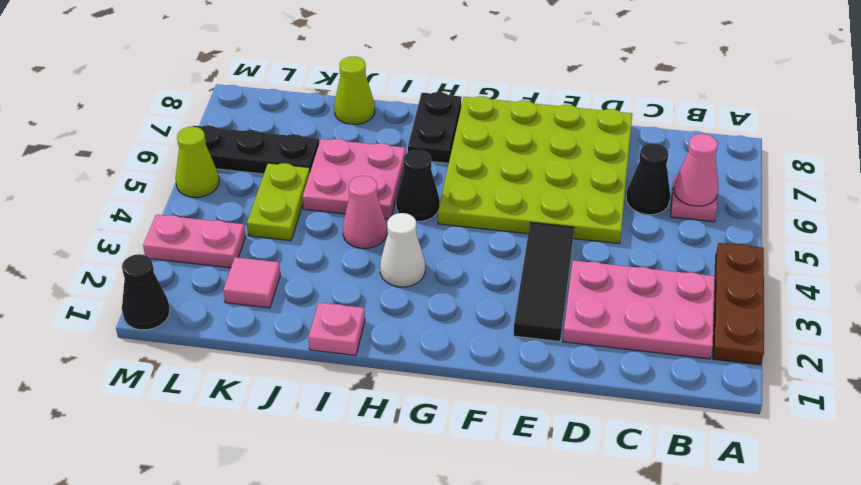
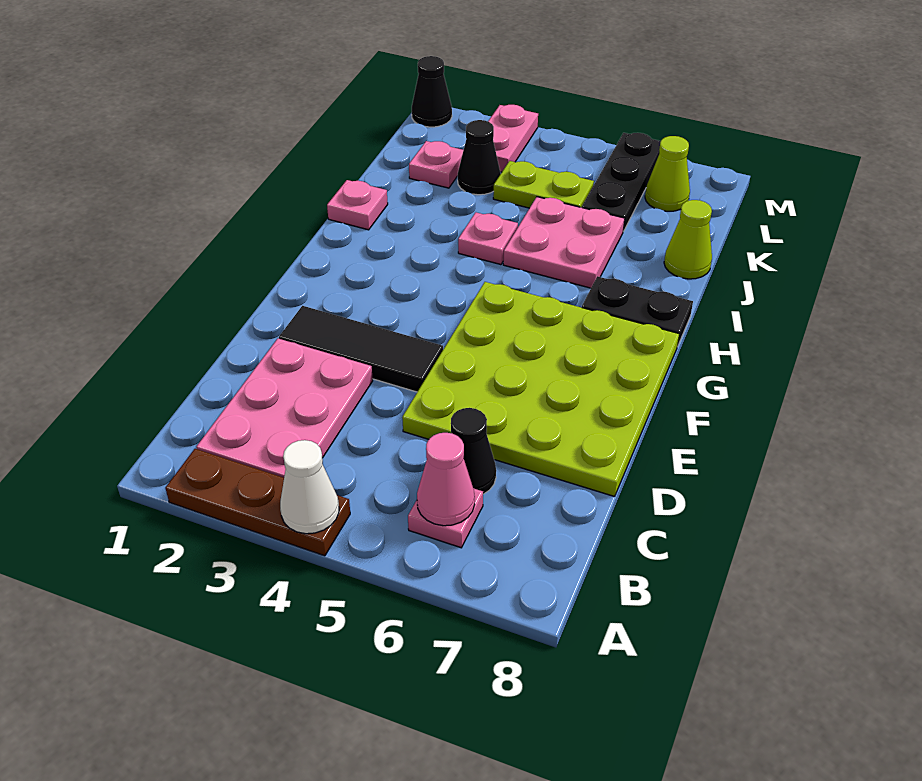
white cone H3 level 1 -> white cone A4 level 2
black cone H5 level 1 -> black cone K3 level 1
pink cone I4 level 1 -> pink plate I4 level 1
pink tile K2 level 1 -> pink plate K2 level 1
lime cone M5 level 1 -> lime cone L7 level 1

